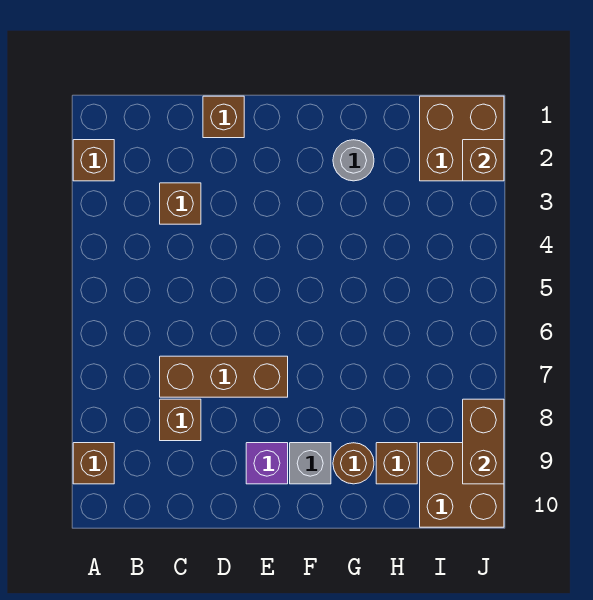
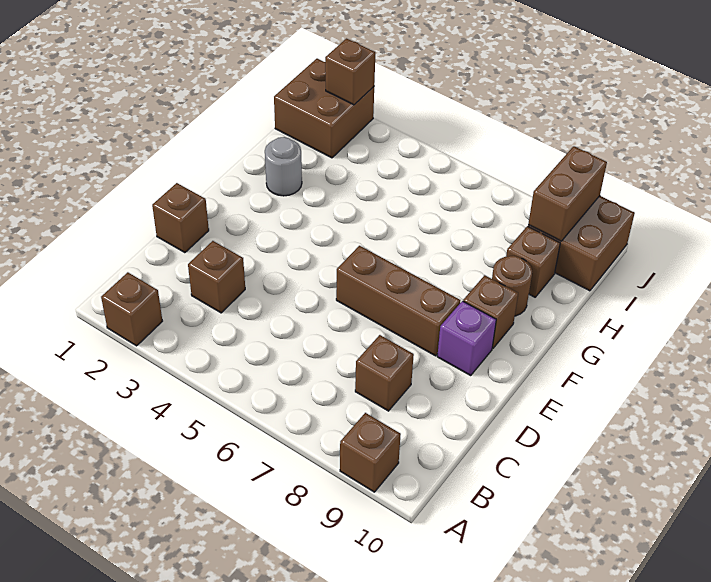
brown brick C7:E7 level 1 -> brown brick E6:E8 level 1
grey brick F9 level 1 -> brown brick F9 level 1
brown brick J8:J9 level 2 -> brown brick I9:J9 level 2

